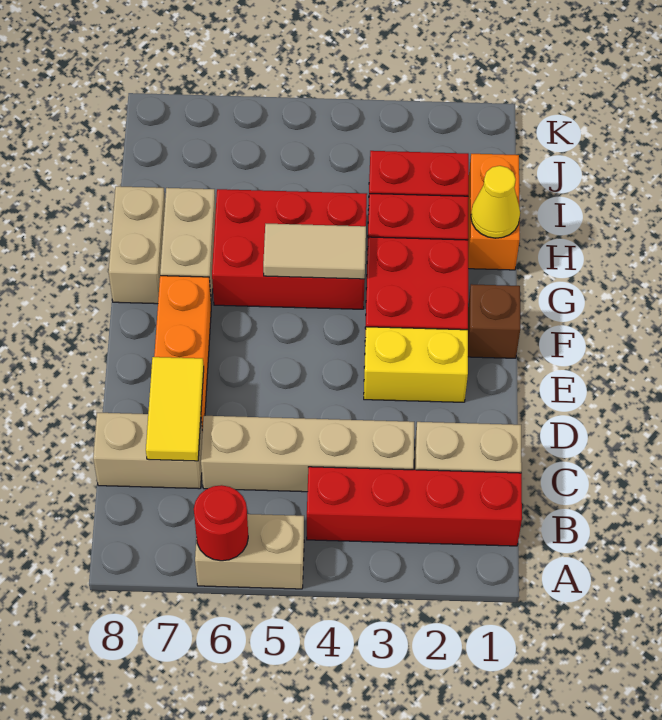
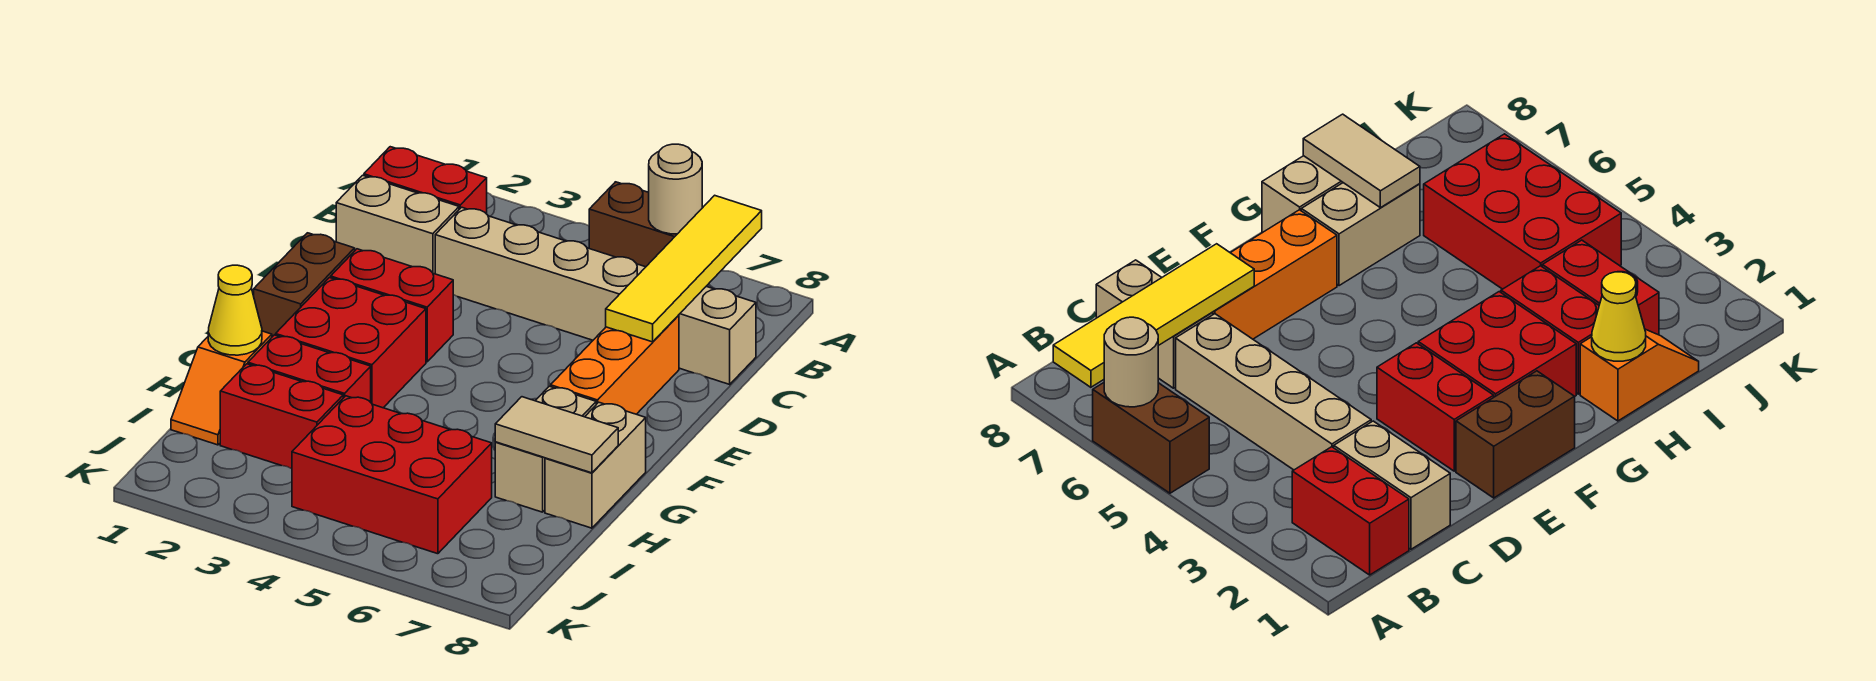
tan brick A5:A6 level 1 -> brown brick A5:A6 level 1
red round brick A6 level 2 -> tan round brick A6 level 2
red brick B1:B4 level 1 -> red brick B1:B2 level 1
yellow tile C7:D7 level 2 -> yellow tile A7:D7 level 2
yellow brick E2:E3 level 1 -> red brick E2:E3 level 1
brown brick F1 level 1 -> brown brick E1:F1 level 1
red brick G4:H6 level 1 -> red brick I4:J6 level 1
tan tile G4:G5 level 2 -> tan tile H7:H8 level 2
orange brick H1:I1 level 1 -> orange slope H1:I1 level 1 top H

